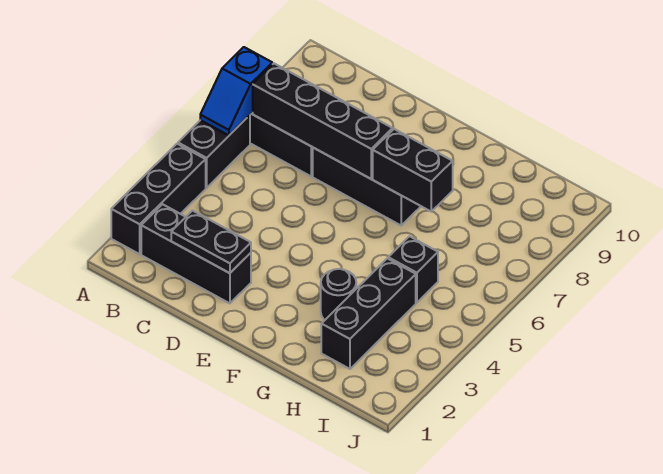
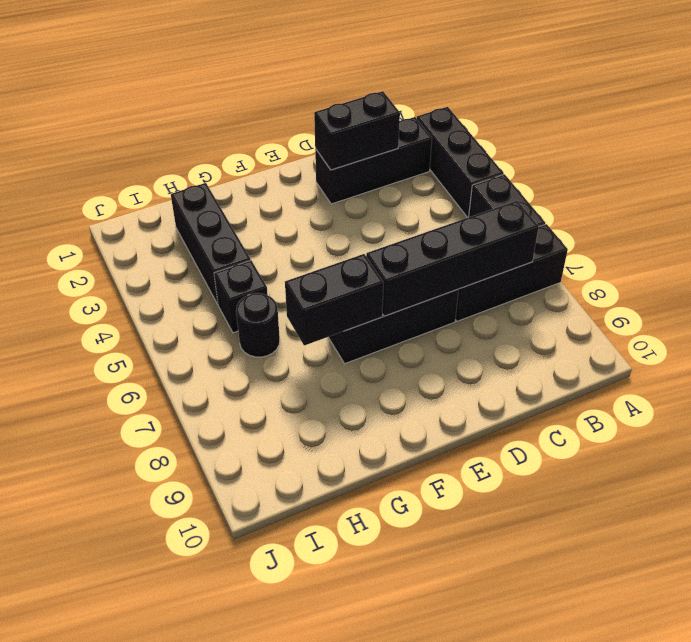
blue slope A6:A7 level 2 top 7 -> none
black plate C2:D2 level 2 -> black brick C2:D2 level 2
black round brick G3 level 1 -> black round brick H6 level 1

